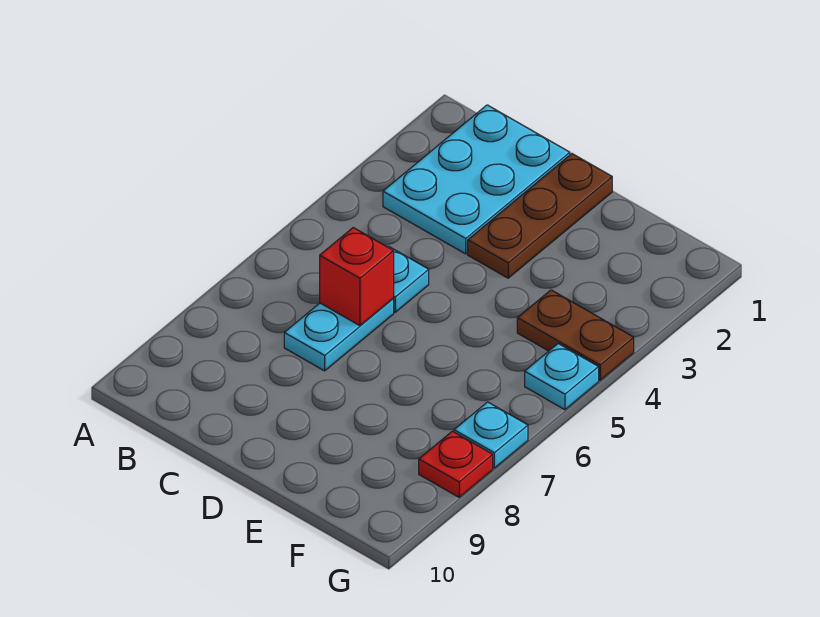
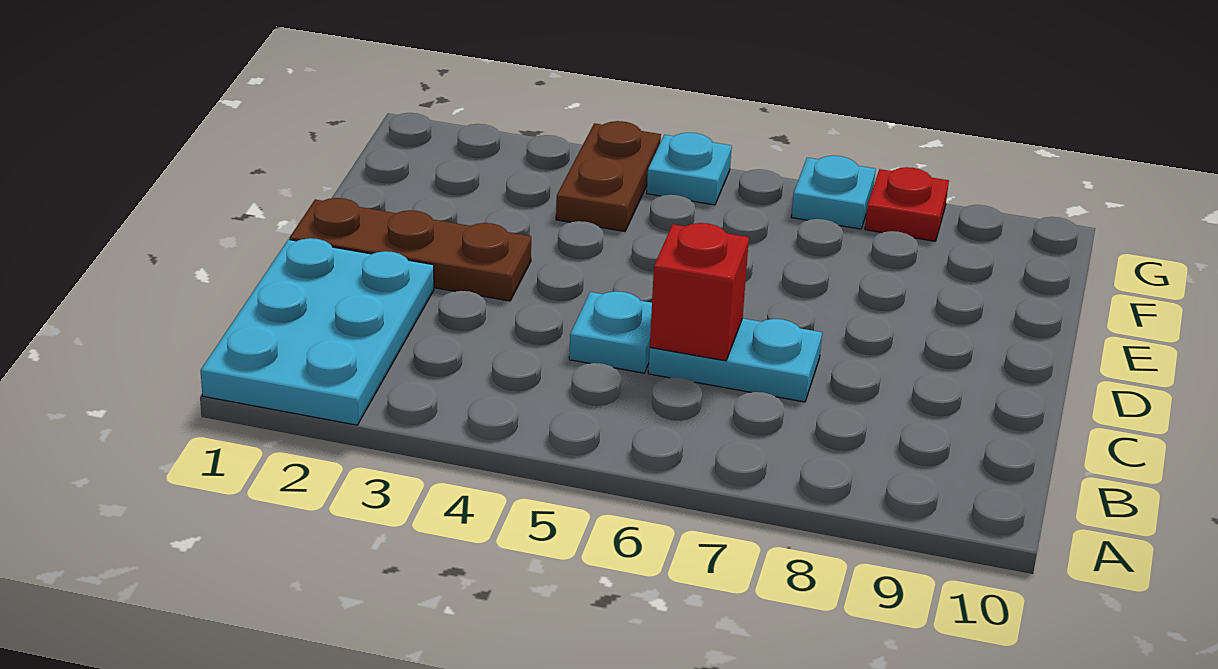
cyan plate B1:C3 level 1 -> cyan plate A1:C2 level 1

